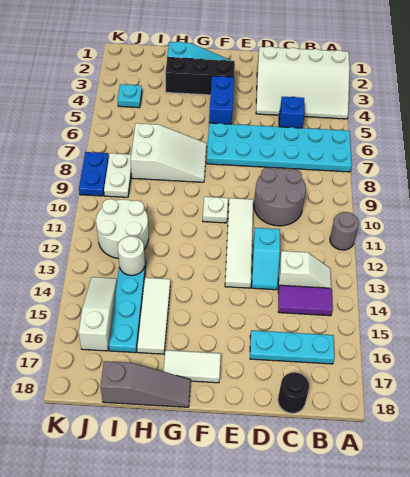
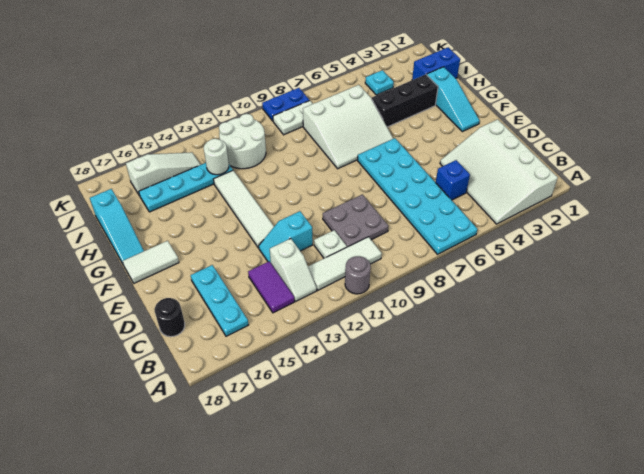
grey round brick C9:D10 level 1 -> grey plate C9:D10 level 1
white tile E10:E13 level 1 -> white tile E13:H13 level 1
black brick F3:H3 level 1 -> black brick H3:H5 level 1
blue brick F4:F5 level 1 -> blue brick I1:I2 level 1
white plate F10 level 1 -> white plate C11 level 1
white tile F17:G17 level 1 -> white tile F17:F18 level 1
white slope G7:I8 level 1 top I -> white slope G6:I8 level 1 top I
grey slope G18:I18 level 1 top I -> cyan slope G18:I18 level 1 top I
white tile H14:H16 level 1 -> white tile B10:B12 level 1

